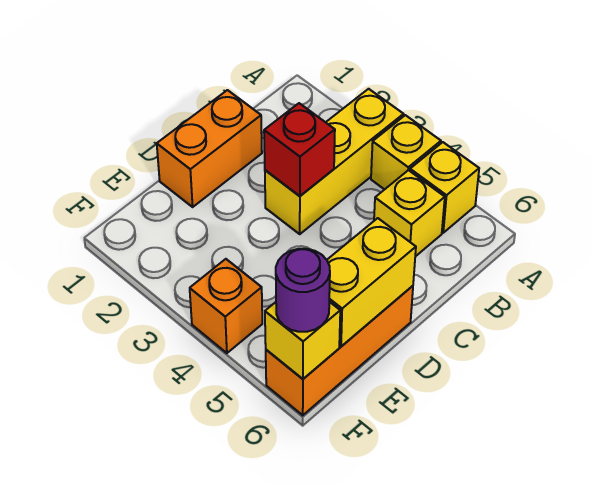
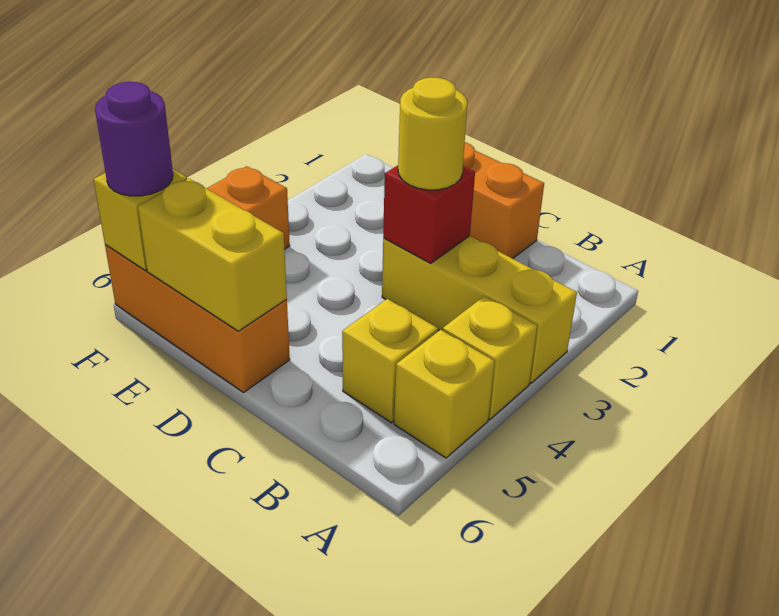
none -> yellow round brick C3 level 3

